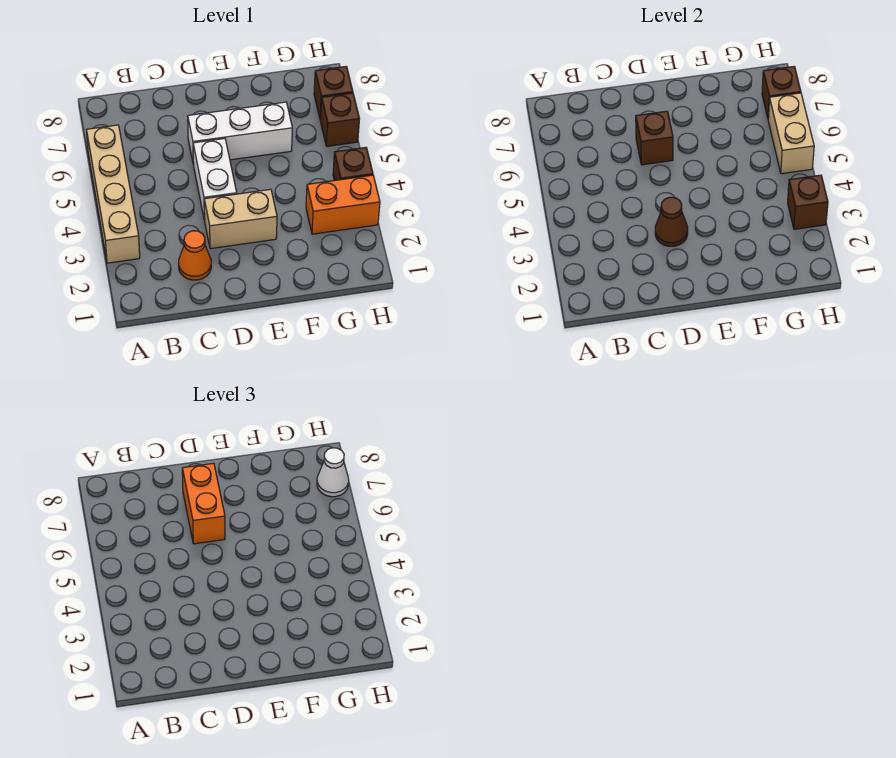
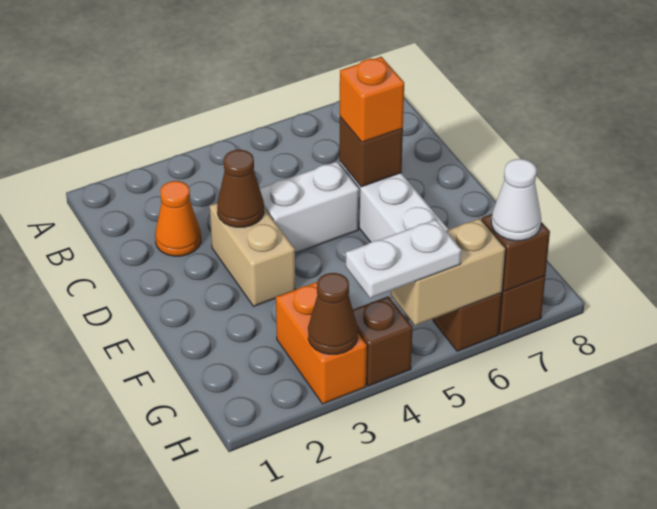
tan brick A3:A6 level 1 -> none
orange brick D6:D7 level 3 -> orange brick D6 level 3
brown brick H3 level 2 -> brown cone H3 level 2
none -> white plate H4:H5 level 3

